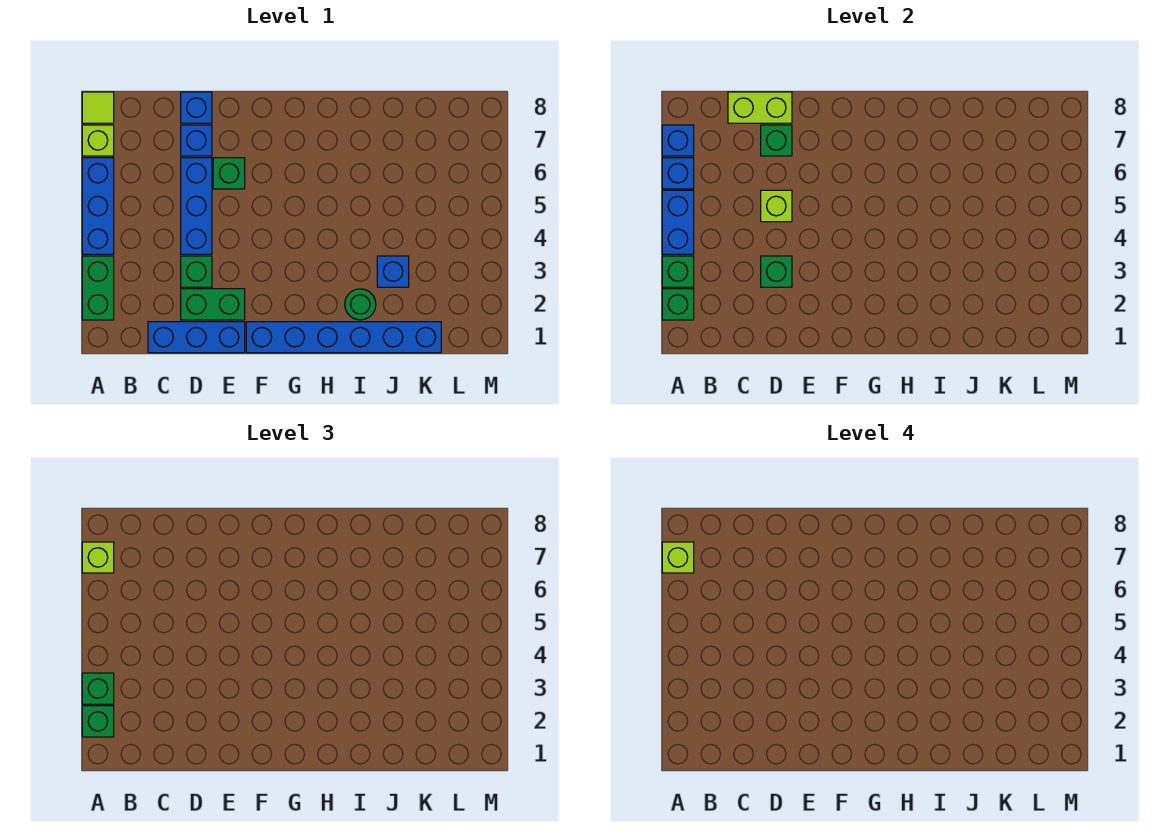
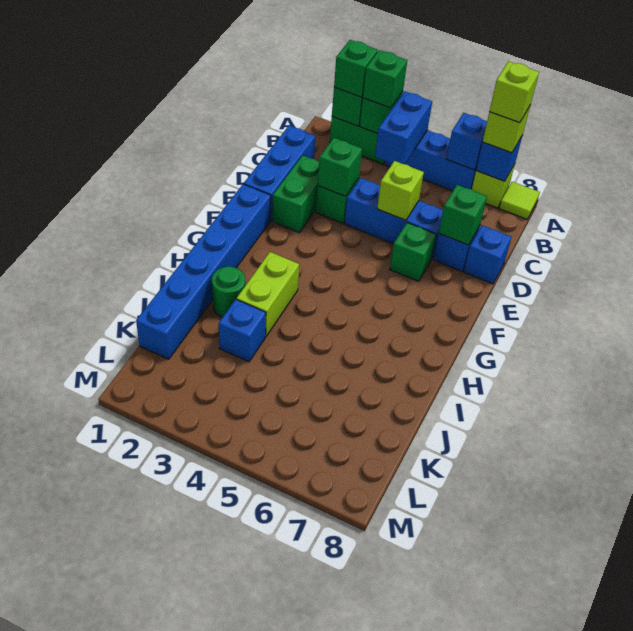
blue brick A4:A5 level 2 -> blue brick A4:B4 level 2
lime brick C8:D8 level 2 -> lime brick H3:I3 level 1

